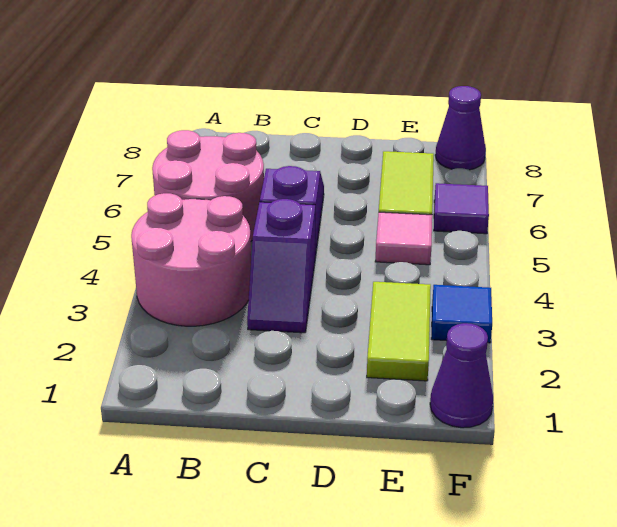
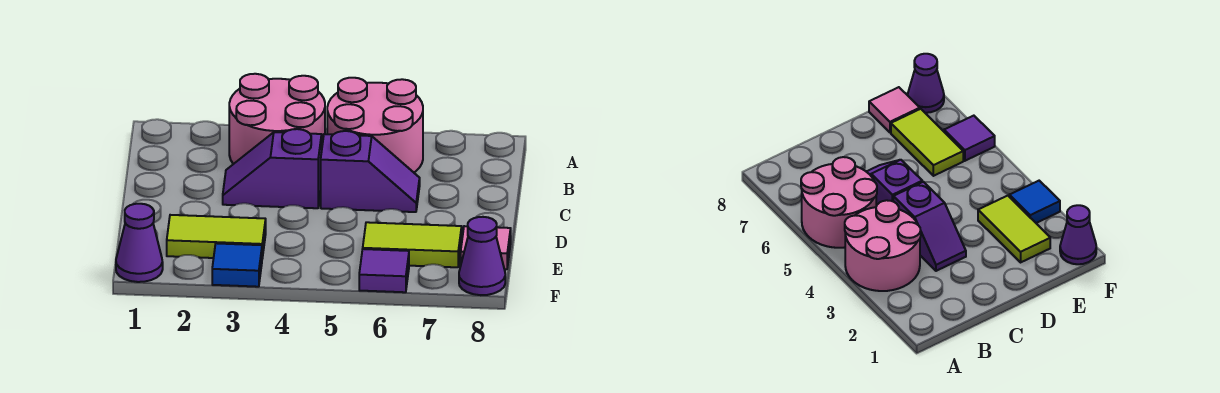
pink tile E5 level 1 -> pink tile E8 level 1

